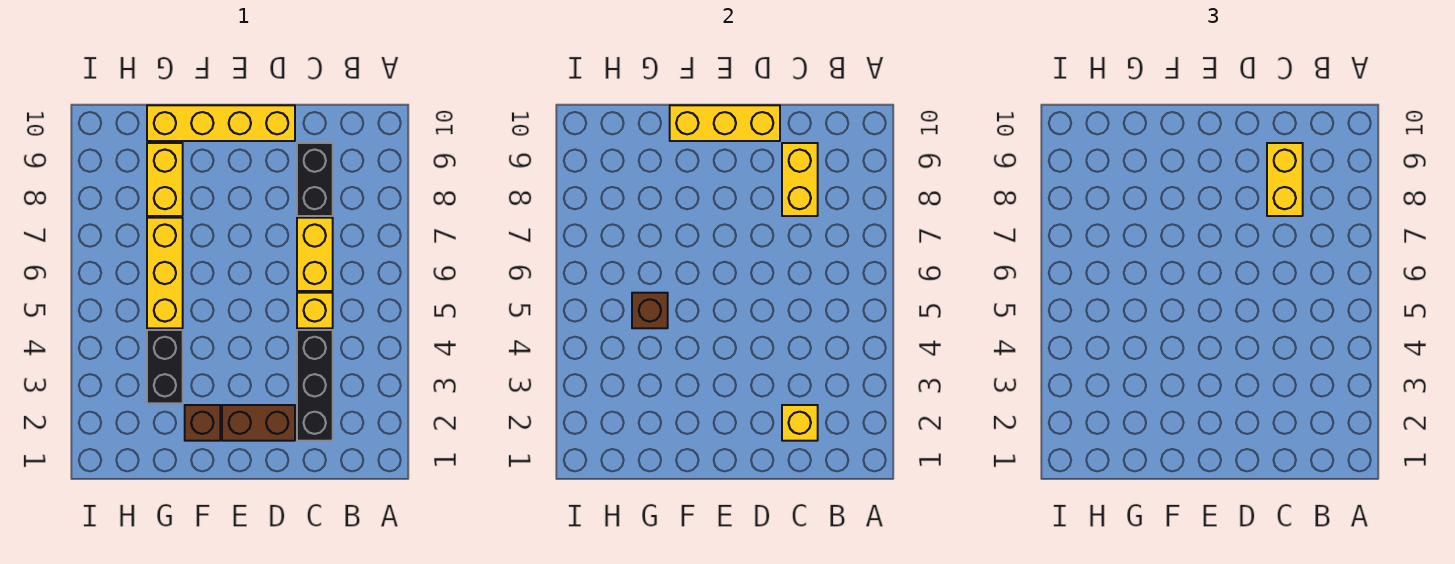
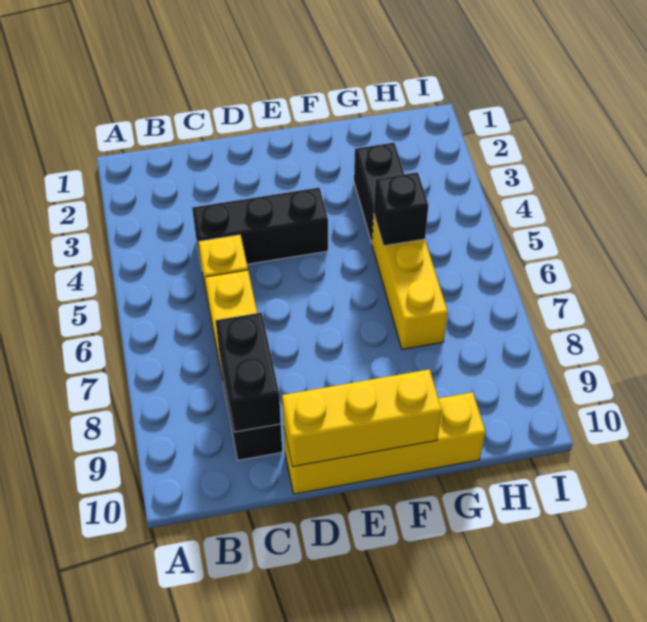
black brick C2:C4 level 1 -> black brick C4:E4 level 1
yellow brick C2 level 2 -> none
yellow brick C8:C9 level 2 -> black brick C8:C9 level 2
yellow brick C8:C9 level 3 -> none
brown brick D2:E2 level 1 -> none
brown brick F2 level 1 -> none
brown brick G5 level 2 -> black brick G5 level 2
yellow brick G8:G9 level 1 -> none

